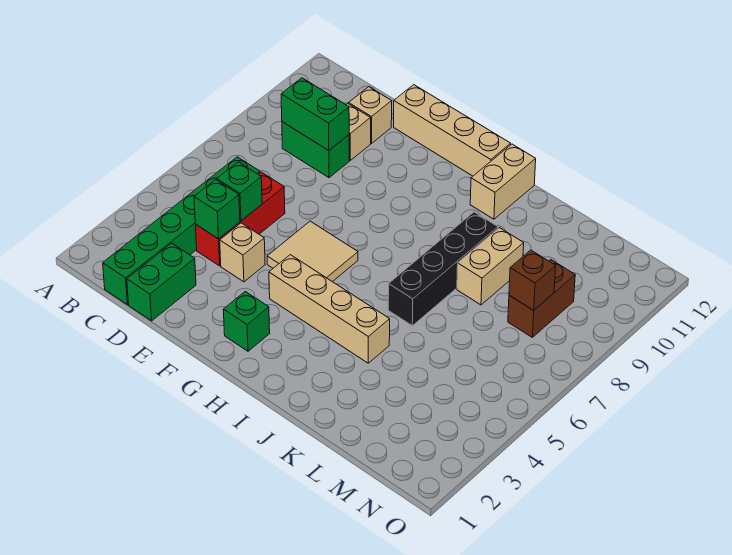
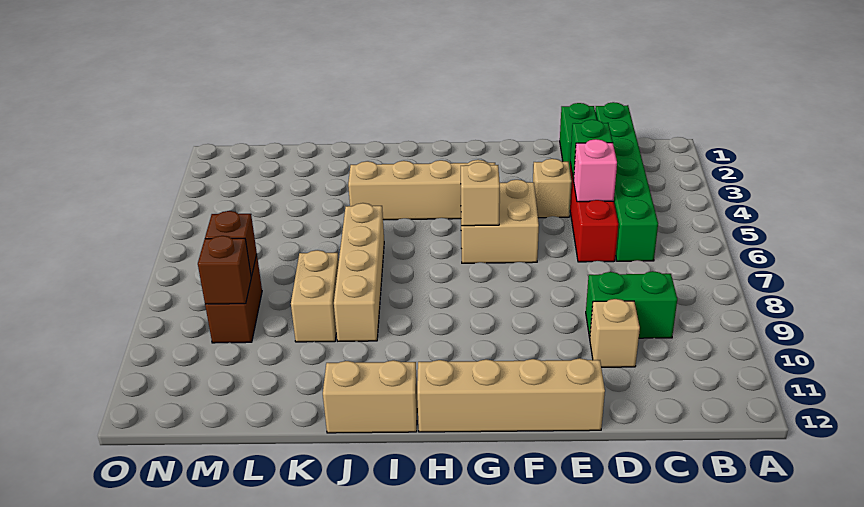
green brick C9:D9 level 2 -> none
green brick D5 level 2 -> pink brick D5 level 2
tan brick D11 level 1 -> tan brick G6 level 2
tan tile F5:G6 level 1 -> tan brick F5:G6 level 1
green brick G2 level 1 -> none
tan brick I11:I12 level 1 -> tan brick I12:J12 level 1
black brick J6:J9 level 1 -> tan brick J6:J9 level 1
none -> brown brick M9 level 2

